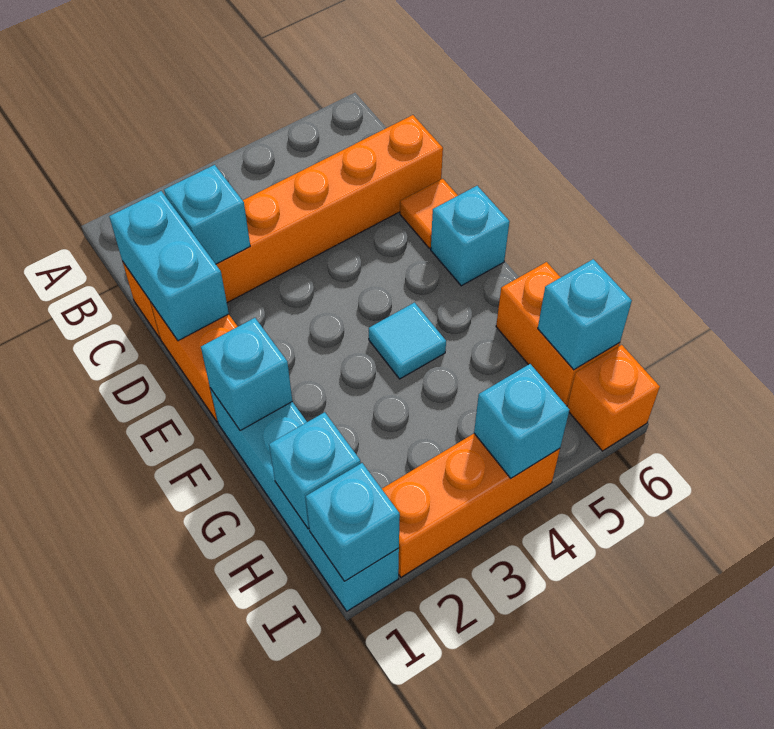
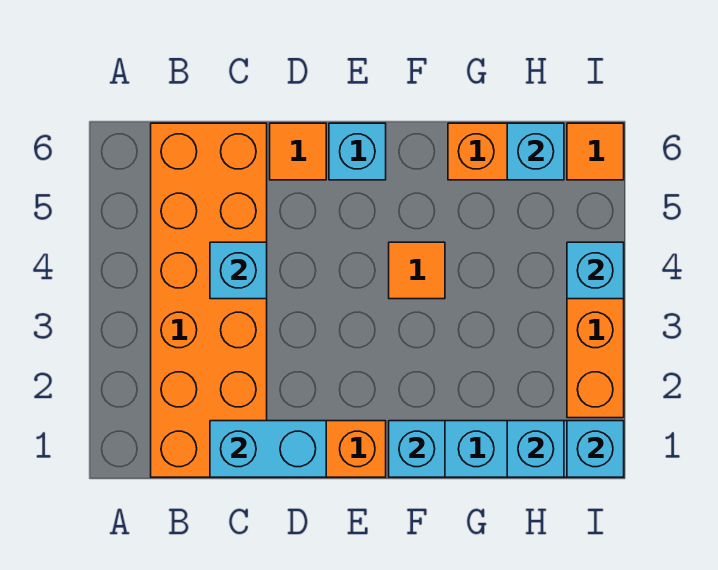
orange brick C1:C6 level 1 -> orange brick B1:C6 level 1
cyan brick C2 level 2 -> cyan brick C4 level 2
cyan tile F4 level 1 -> orange tile F4 level 1
orange brick I6 level 1 -> orange tile I6 level 1

